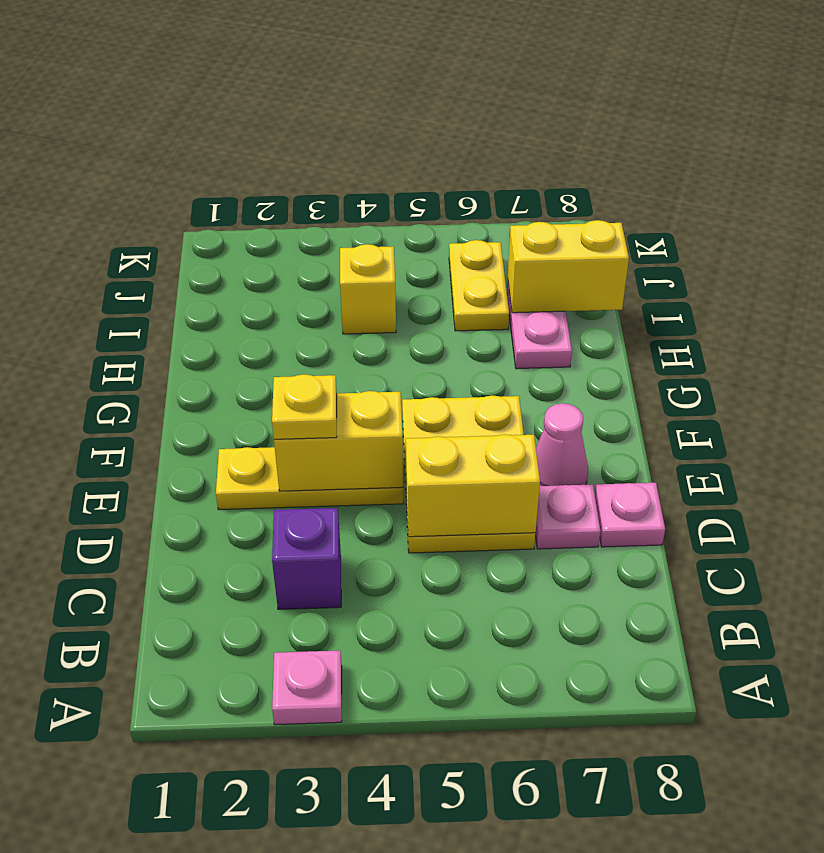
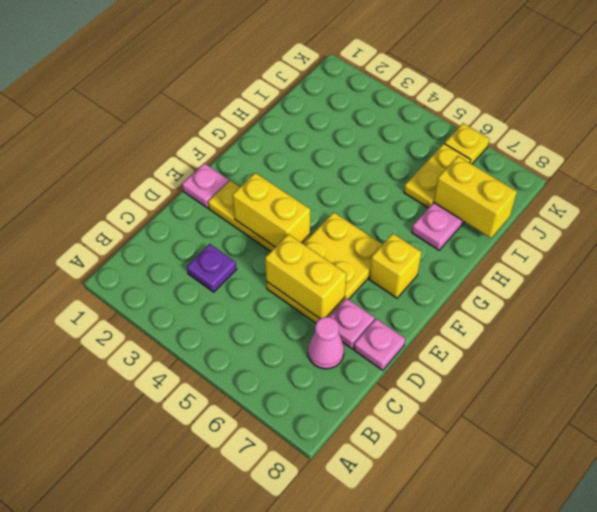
pink plate A3 level 1 -> pink plate E1 level 1
purple brick C3 level 1 -> purple plate C3 level 1
yellow plate E3 level 3 -> yellow plate K6 level 1
pink cone E7 level 1 -> pink cone C7 level 1
yellow brick I4 level 1 -> yellow brick F7 level 1

